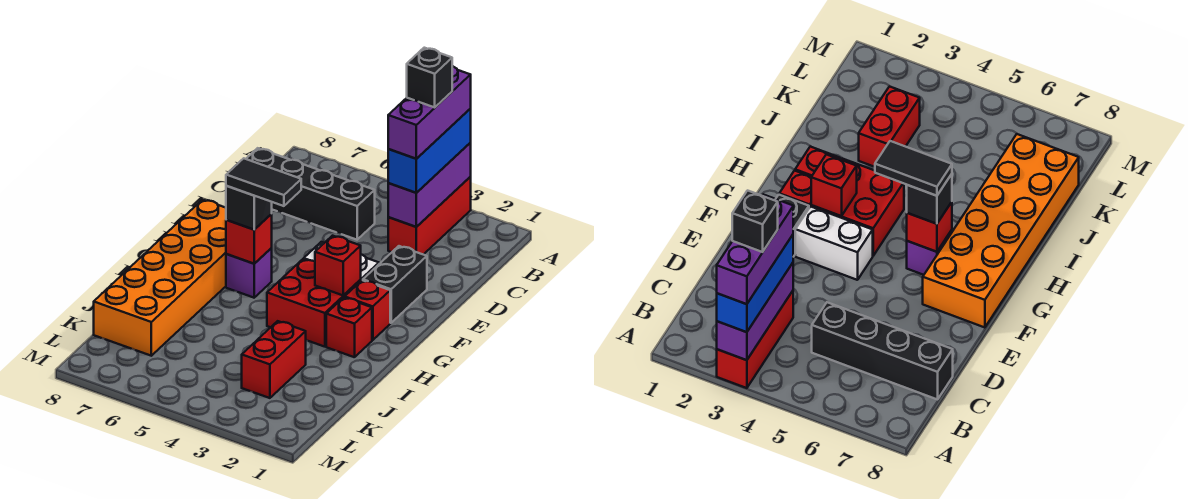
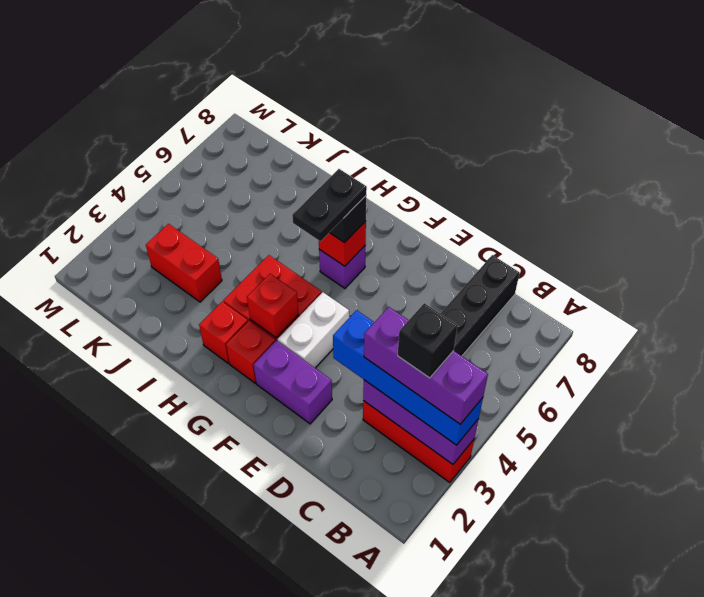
blue brick A3:C3 level 3 -> blue brick A3:D3 level 3
black brick E2:F2 level 1 -> purple brick E2:F2 level 1
orange brick F7:K8 level 1 -> none
black tile G5:G6 level 4 -> black plate G5:G6 level 4

